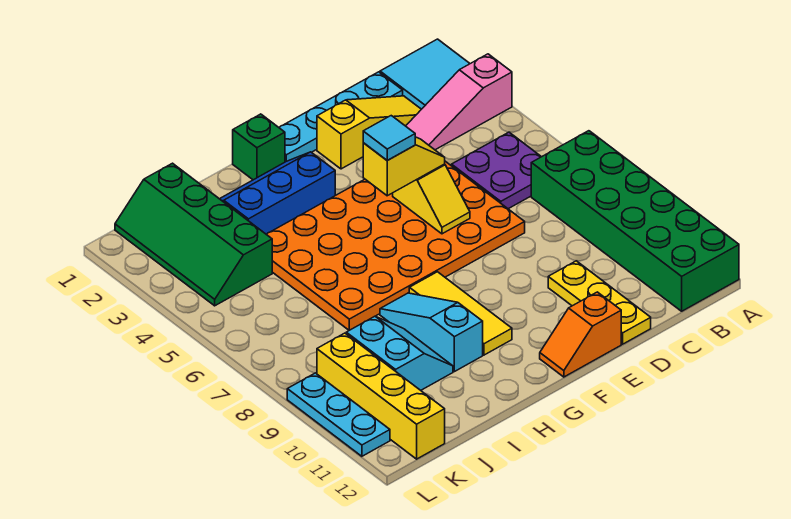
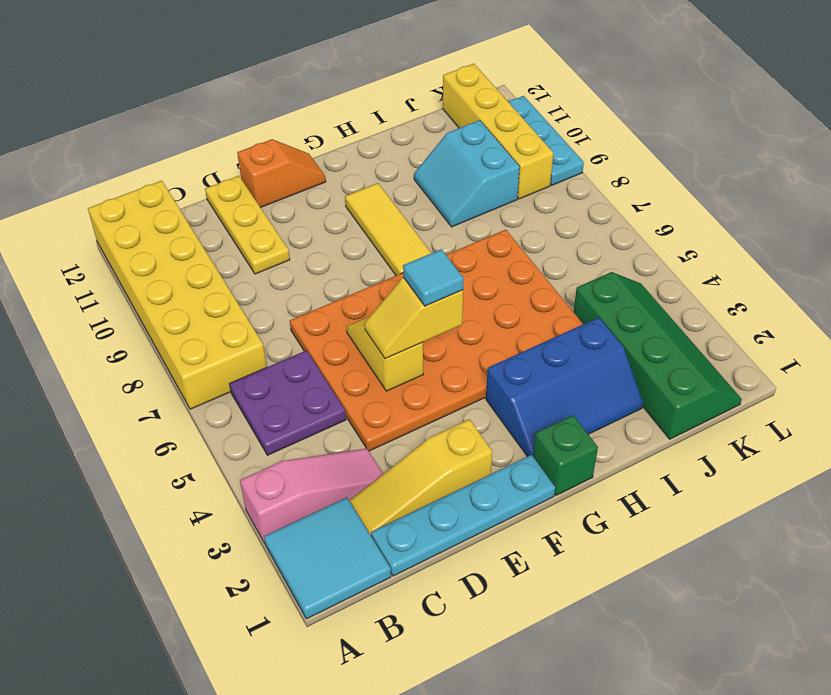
green brick A7:B12 level 1 -> yellow brick A7:B12 level 1
cyan slope H8:H10 level 1 top 10 -> none

